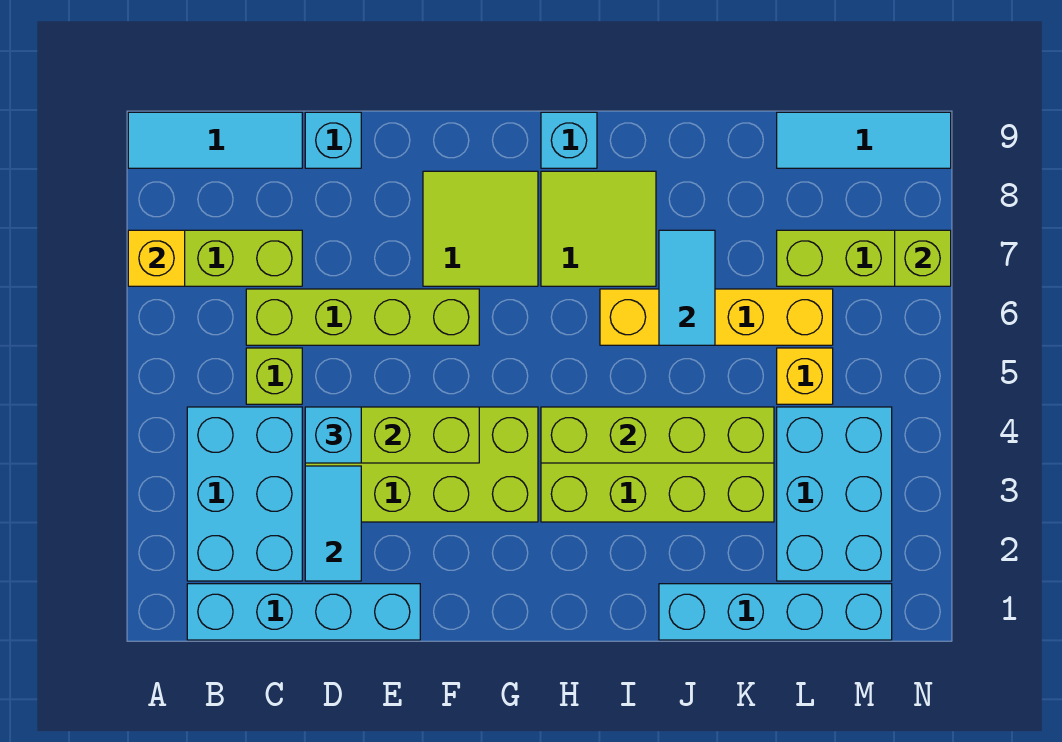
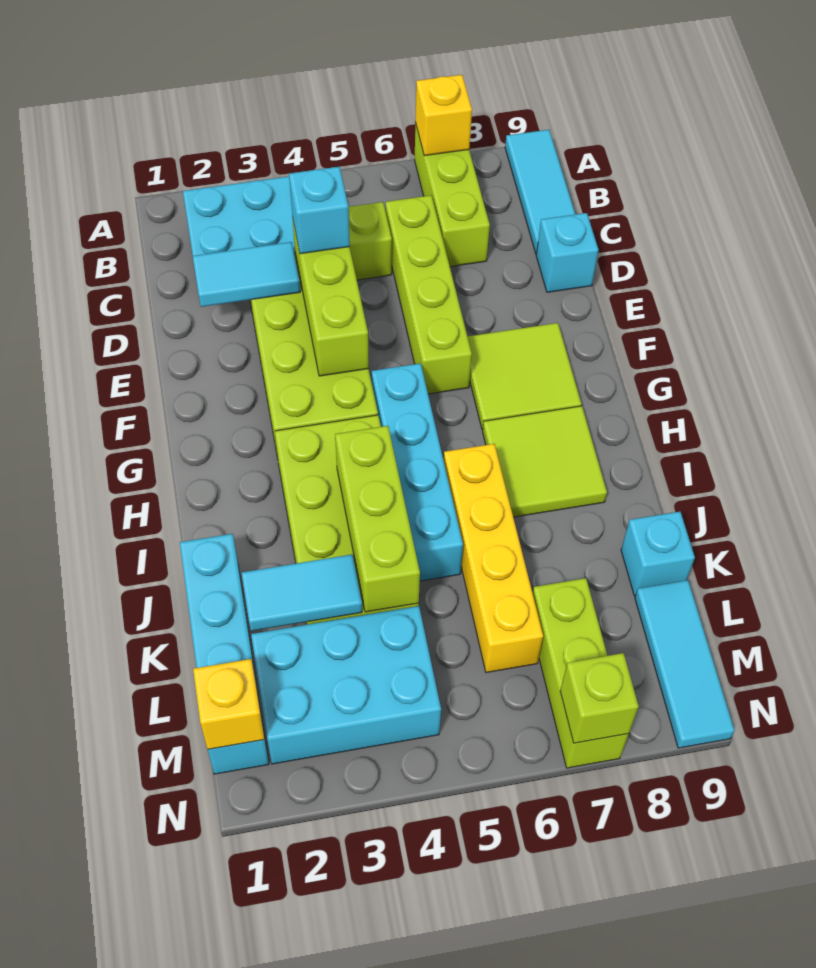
cyan brick B1:E1 level 1 -> cyan brick G5:J5 level 1
lime brick H4:K4 level 2 -> lime brick I4:K4 level 2
cyan brick H9 level 1 -> cyan brick K9 level 1
cyan tile J6:J7 level 2 -> cyan tile K2:K3 level 2
yellow brick L5 level 1 -> yellow brick M1 level 2

